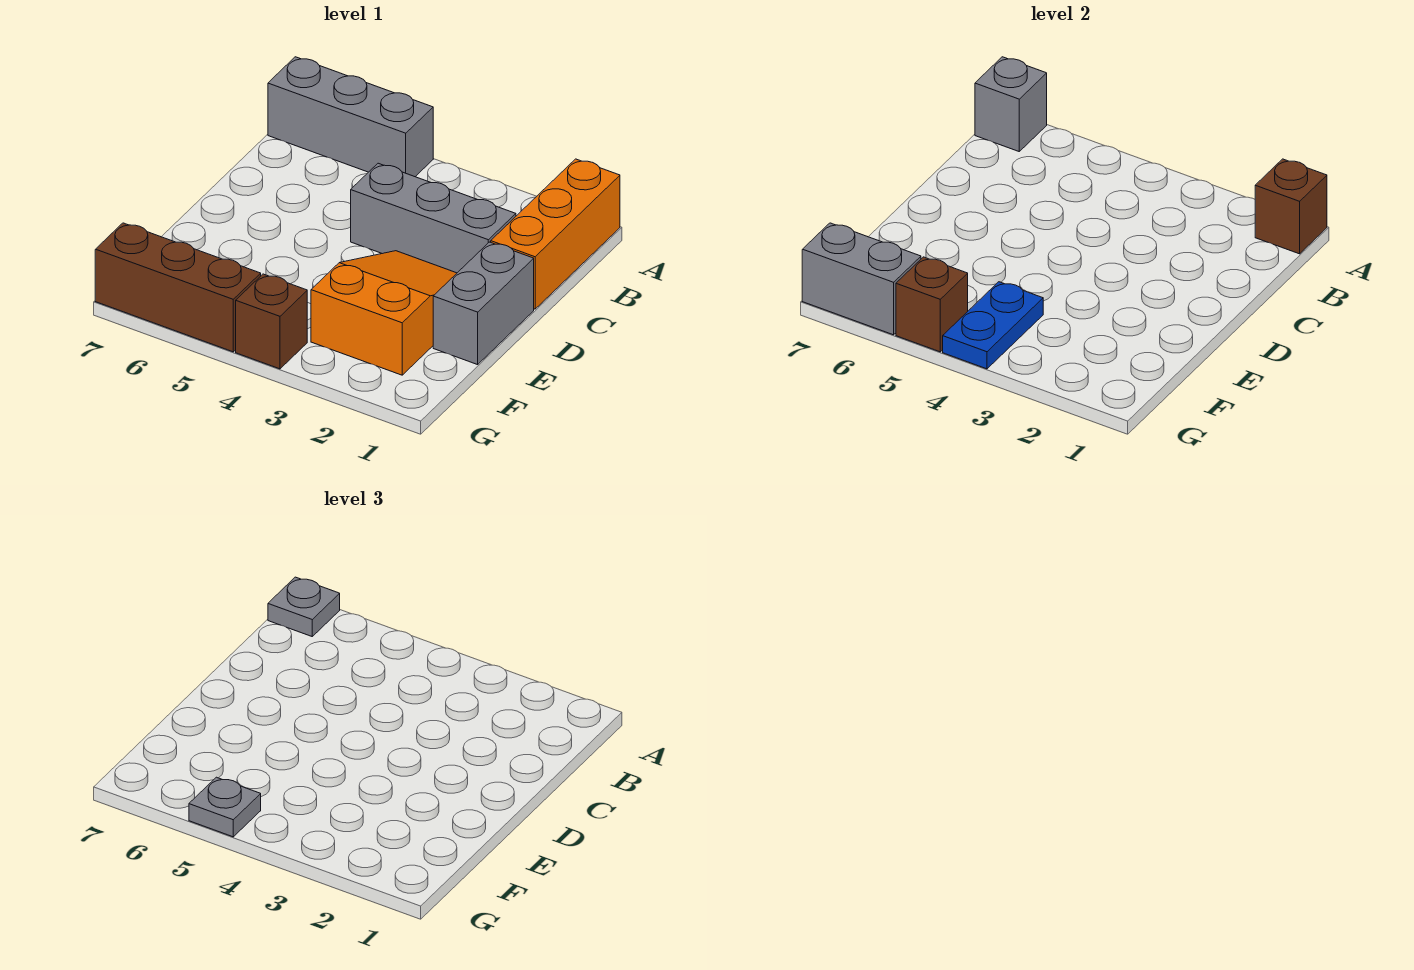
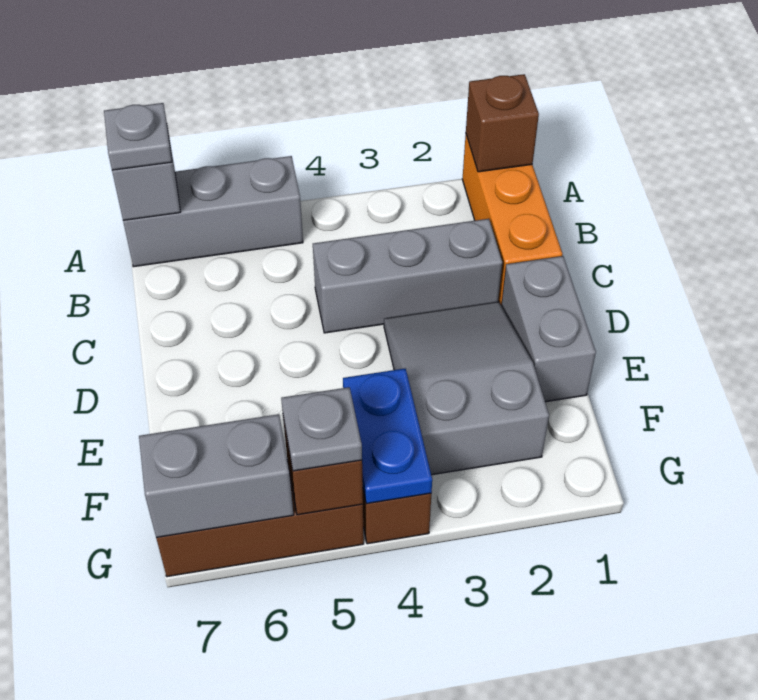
orange slope D2:F3 level 1 top F -> grey slope D2:F3 level 1 top F

